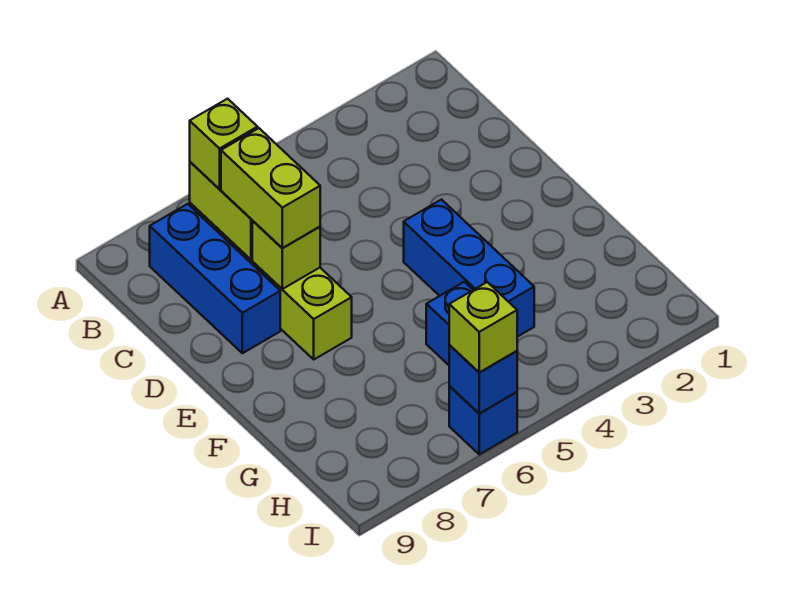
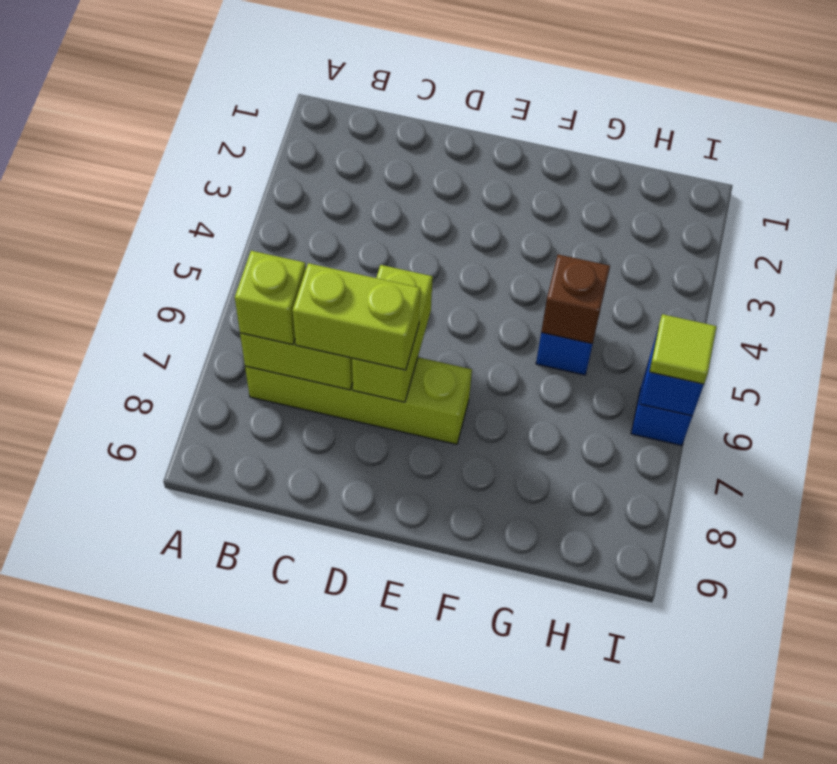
blue brick B8:D8 level 1 -> none
lime brick D7 level 2 -> lime brick D6:D7 level 2
blue brick E4:G4 level 1 -> none
none -> brown brick G5 level 2
lime brick I6 level 3 -> lime tile I6 level 3

